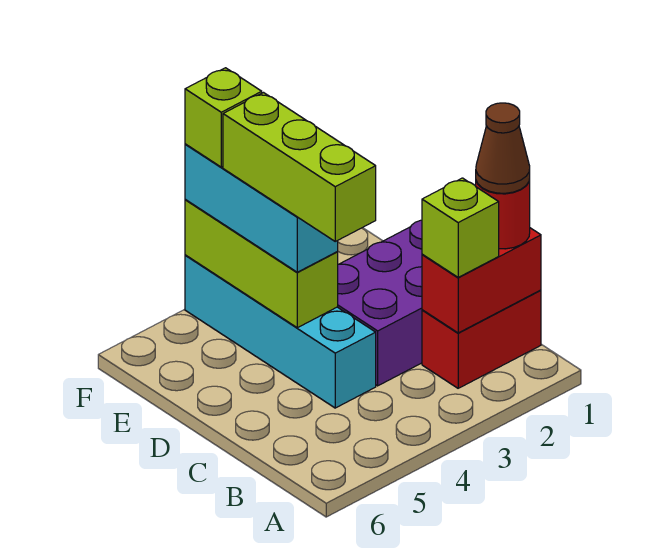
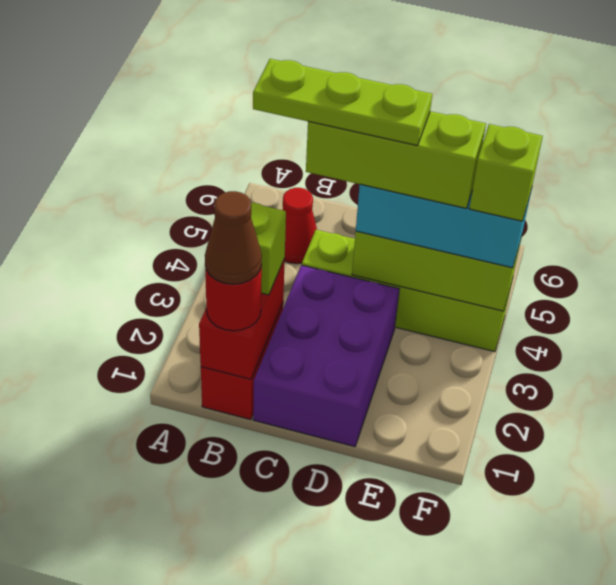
none -> lime plate B4:D4 level 5
none -> red cone B5 level 1
cyan brick C4:F4 level 1 -> lime brick C4:F4 level 1

